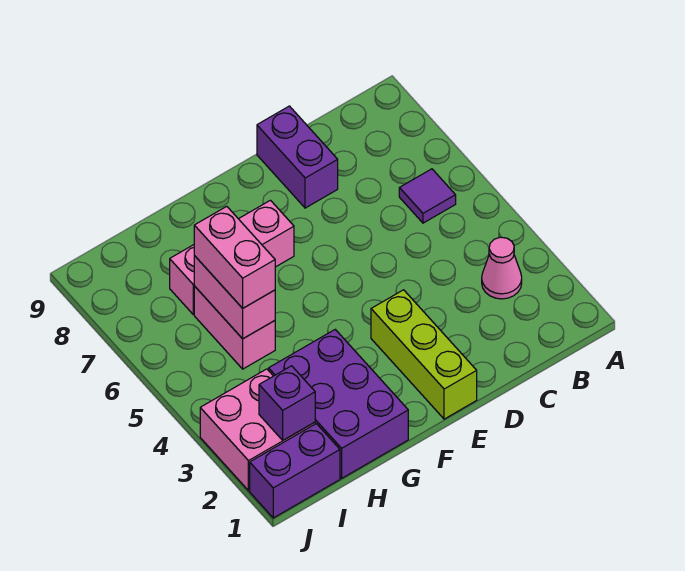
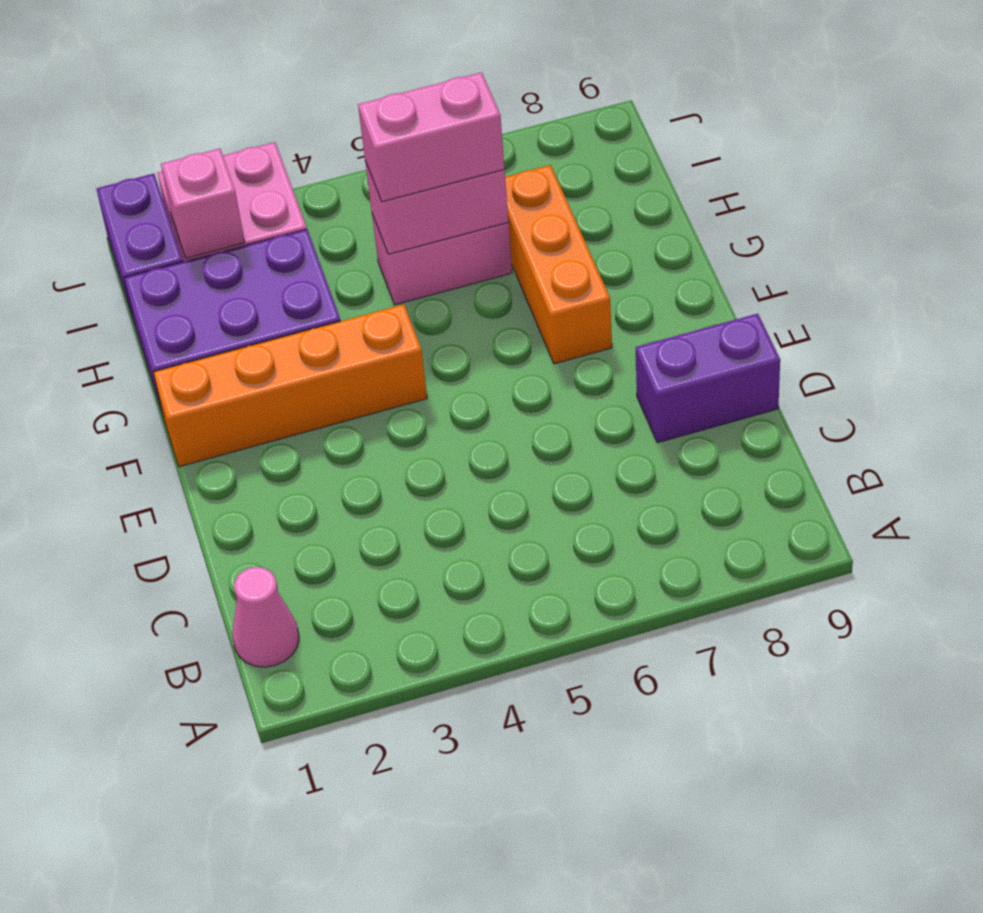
pink cone B3 level 1 -> pink cone B1 level 1
purple tile B6 level 1 -> none
lime brick E1:E3 level 1 -> none
none -> orange brick F1:F4 level 1
pink brick F7:H7 level 1 -> orange brick F7:H7 level 1
purple brick I2 level 2 -> pink brick I2 level 2

